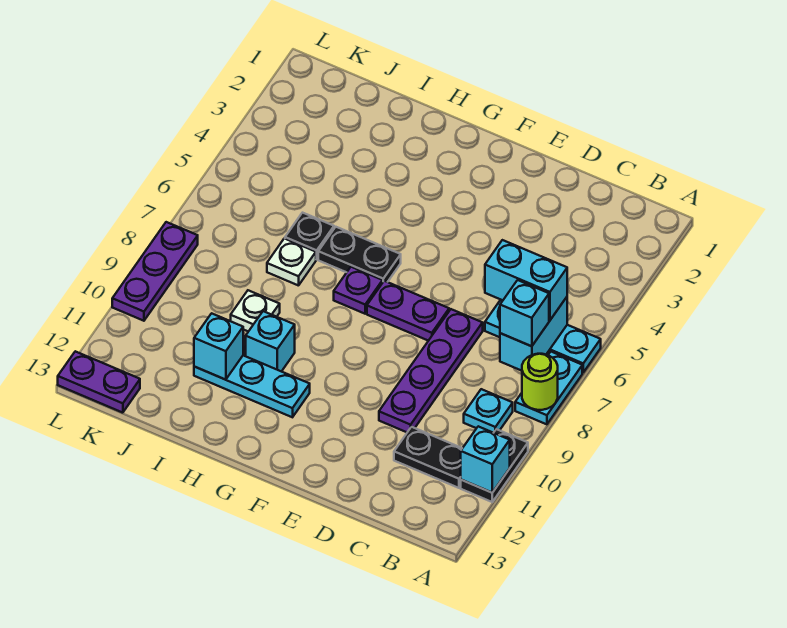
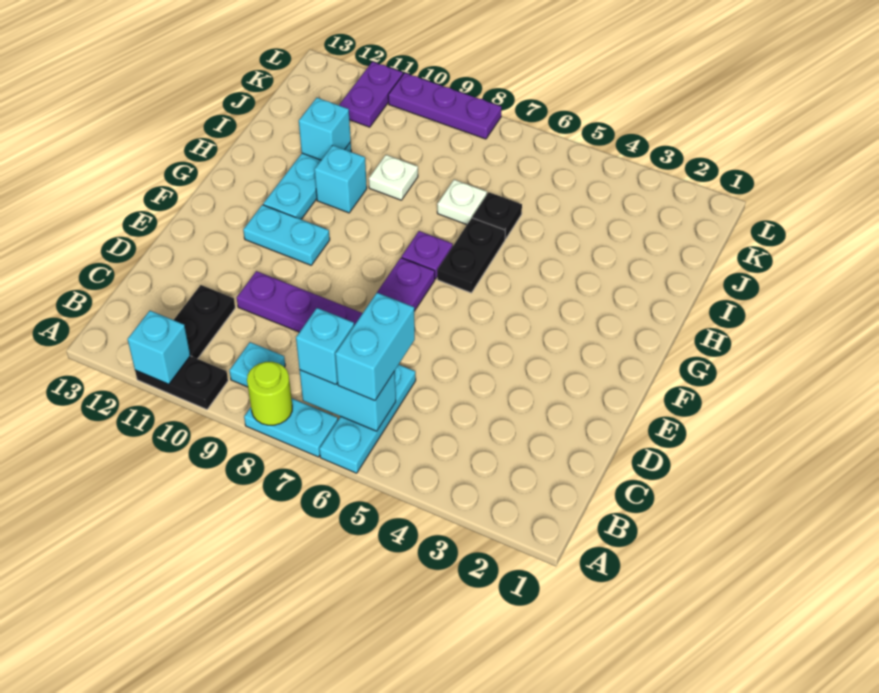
none -> cyan plate F10:F11 level 1
purple plate K13:L13 level 1 -> purple plate K11:L11 level 1

